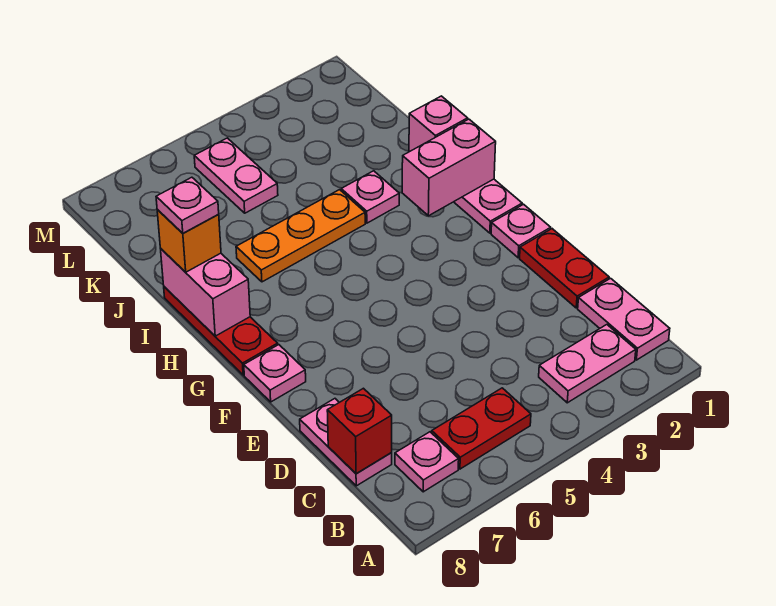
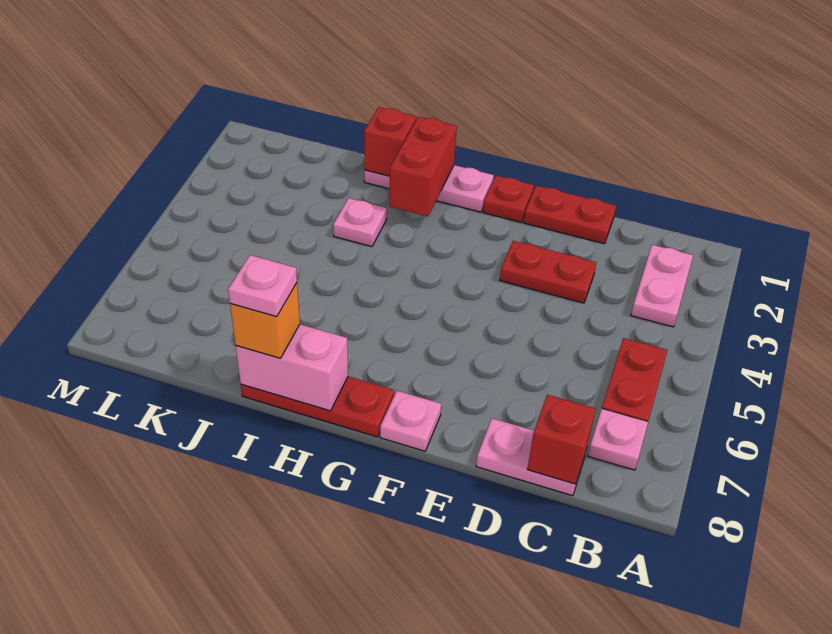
pink plate B1:C1 level 1 -> none
none -> red plate D3:E3 level 1
pink plate F1 level 1 -> red plate F1 level 1
pink brick H1:H2 level 2 -> red brick H1:H2 level 2
pink brick I1 level 2 -> red brick I1 level 2
orange plate I4:I6 level 1 -> none
pink plate K5:L5 level 1 -> none

